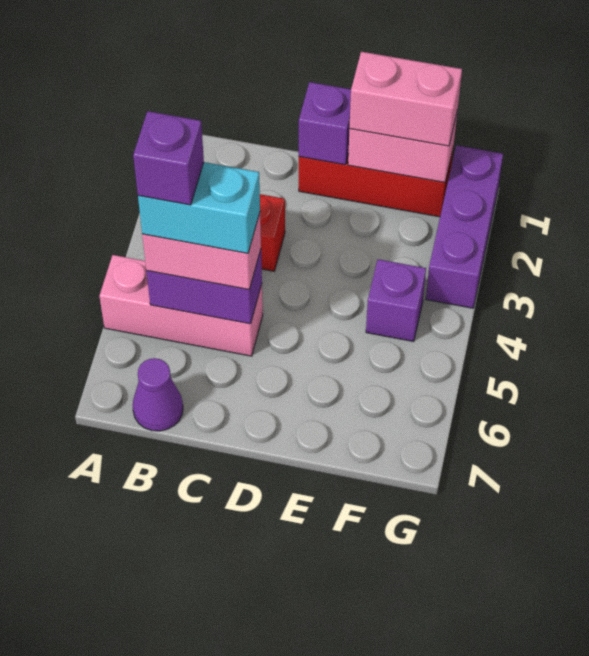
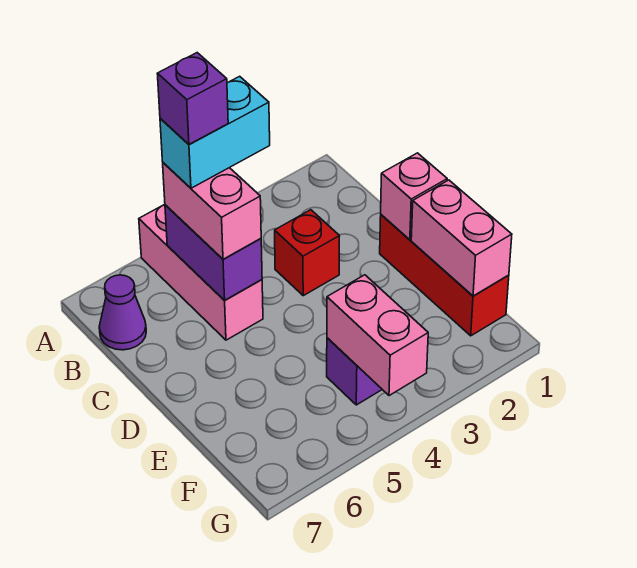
cyan brick B5:C5 level 4 -> cyan brick B4:B5 level 4
purple brick D1 level 2 -> pink brick D1 level 2
pink brick E1:F1 level 3 -> pink brick F4:G4 level 2
purple brick G1:G3 level 1 -> none

